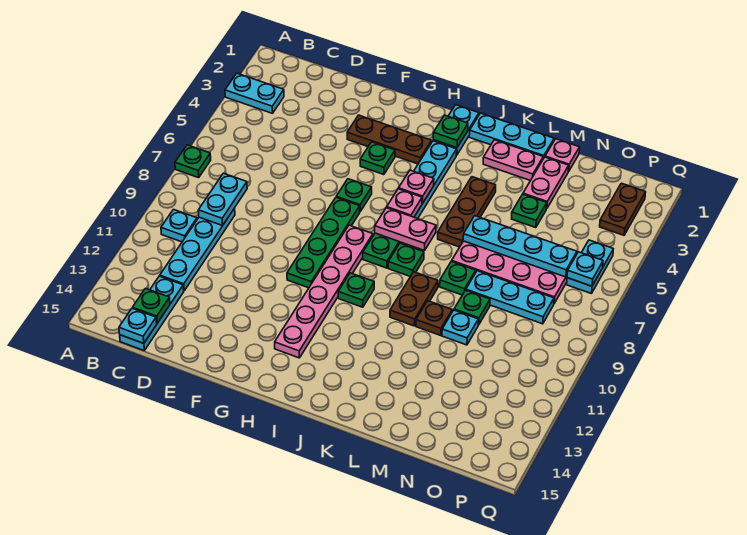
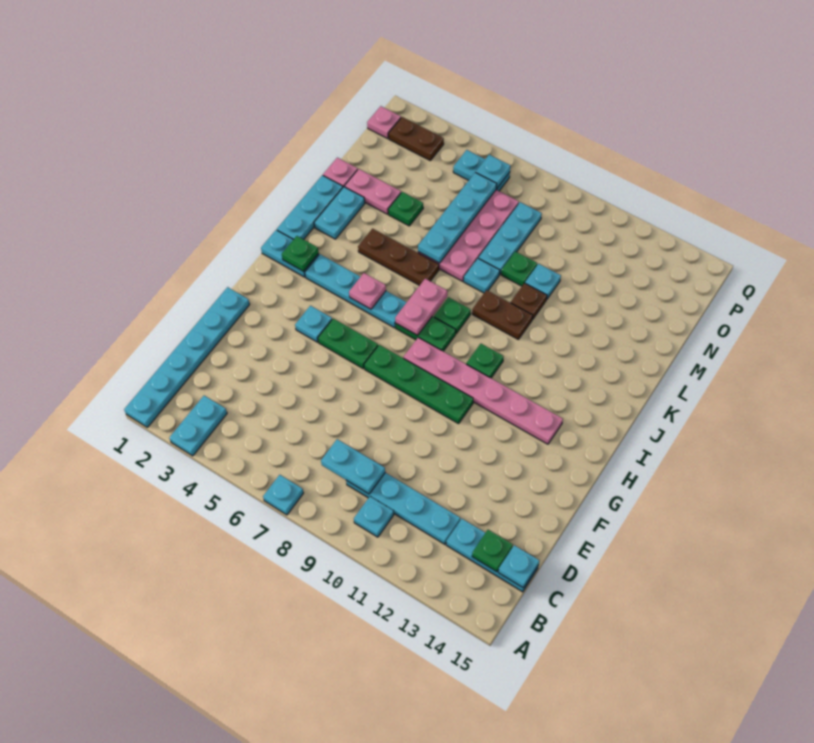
none -> cyan plate A1:F1 level 1
green plate A7 level 1 -> cyan plate A7 level 1
brown plate F3:H3 level 1 -> none
green plate G4 level 1 -> cyan plate G4 level 1
green plate G6 level 1 -> green plate G5:G6 level 1
pink plate I6 level 2 -> pink plate P1 level 1
pink plate K2:L2 level 1 -> cyan plate K2:L2 level 1
green plate L8 level 1 -> cyan plate L8 level 1

